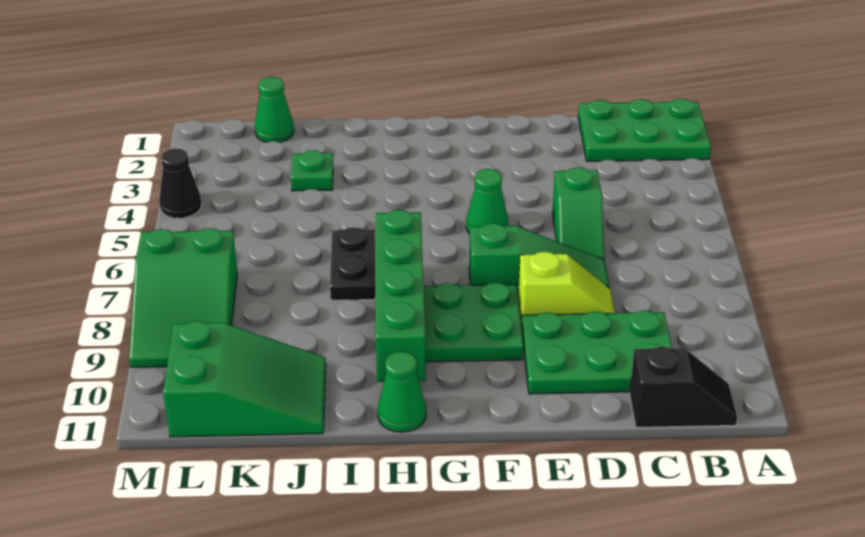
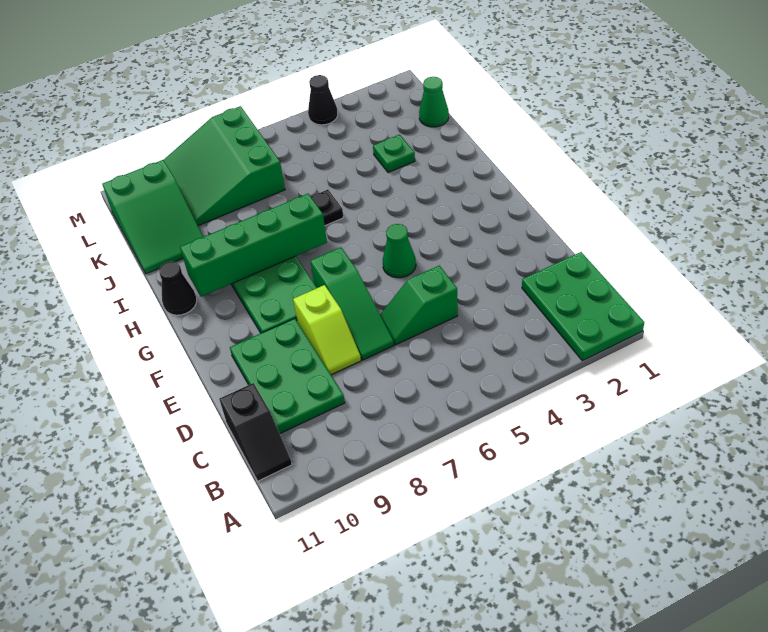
green cone H11 level 1 -> black cone H11 level 1
green slope L7:M9 level 1 top 7 -> green slope K7:M9 level 1 top 7

